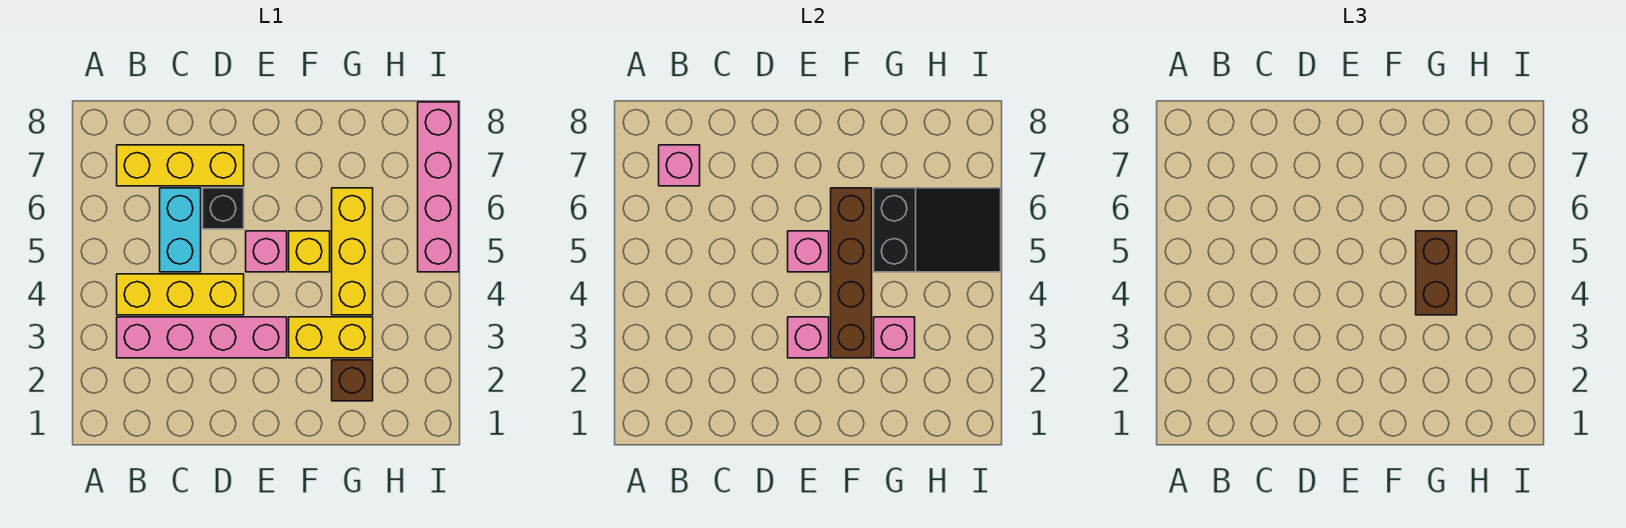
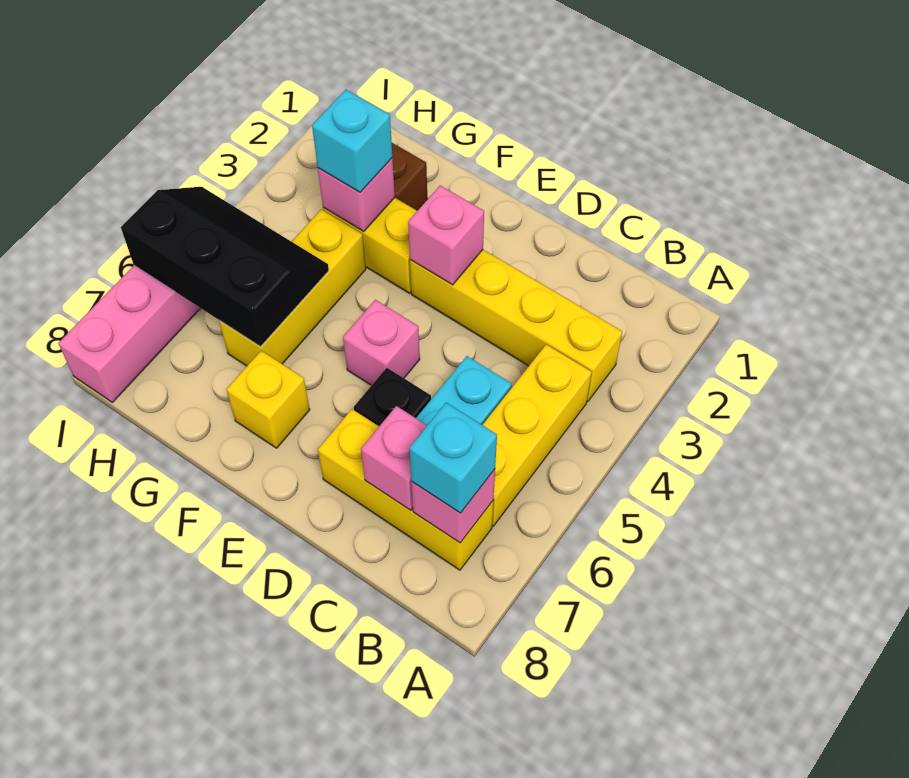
pink brick B3:E3 level 1 -> yellow brick B3:E3 level 1
yellow brick B4:D4 level 1 -> yellow brick B4:B6 level 1
none -> cyan brick B7 level 3
pink brick E5 level 2 -> pink brick C7 level 2
brown brick F3:F6 level 2 -> none
yellow brick F5 level 1 -> yellow brick F7 level 1
none -> cyan brick G3 level 3
brown brick G4:G5 level 3 -> none
black slope G5:I6 level 2 top G -> black slope G5:I6 level 2 top 6

